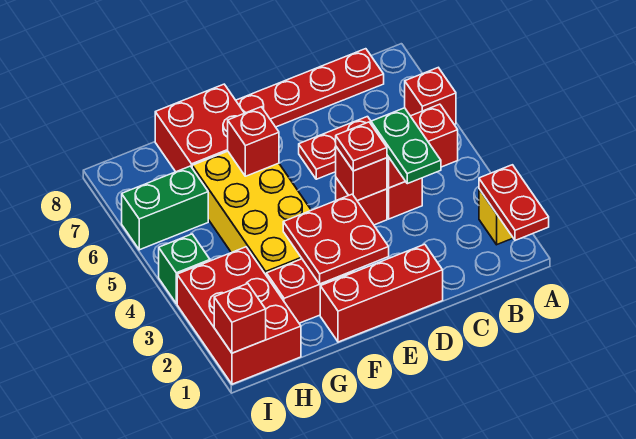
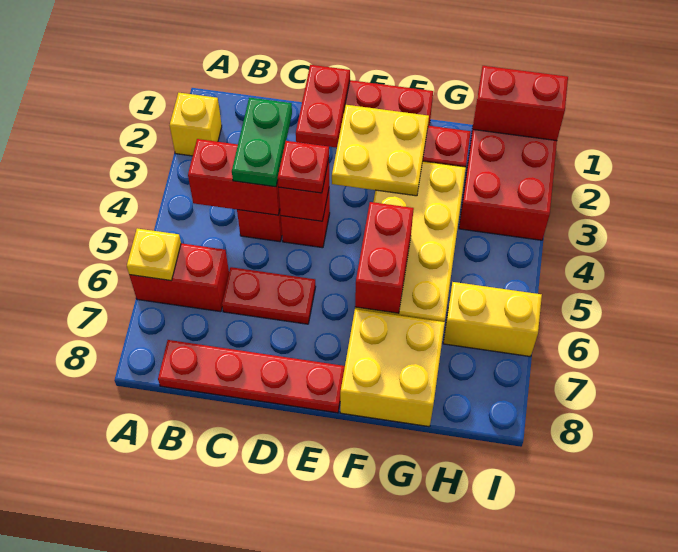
red plate A1:A2 level 2 -> red plate D1:D2 level 2
red brick A6 level 1 -> red brick A6:B6 level 1
none -> yellow plate A6 level 2
red plate E2:F3 level 2 -> yellow plate E2:F3 level 2
red brick F6 level 2 -> red brick F5:F6 level 2
red brick F7:G8 level 1 -> yellow brick F7:G8 level 1
green brick H6:I6 level 1 -> yellow brick H6:I6 level 1
red brick I1 level 2 -> red brick H1:I1 level 2
green brick I4 level 1 -> none

